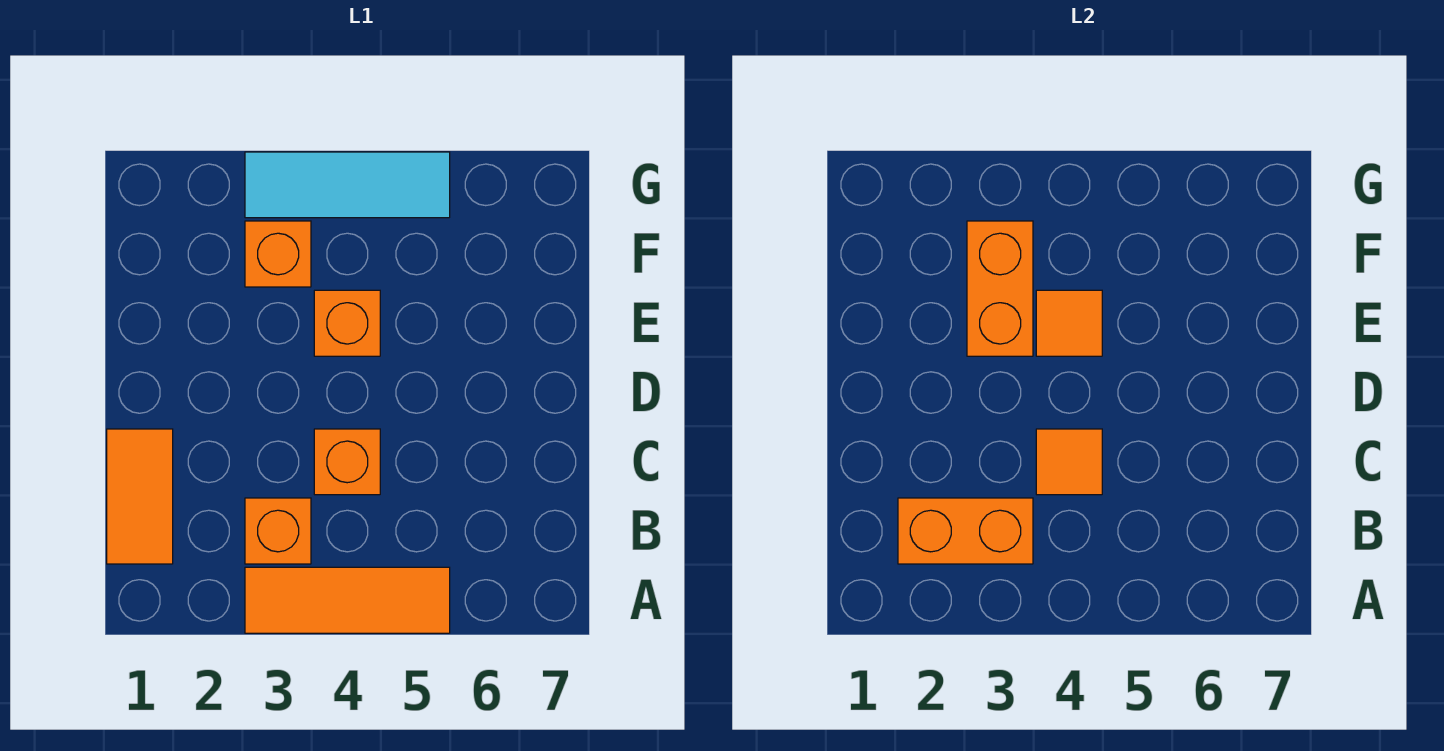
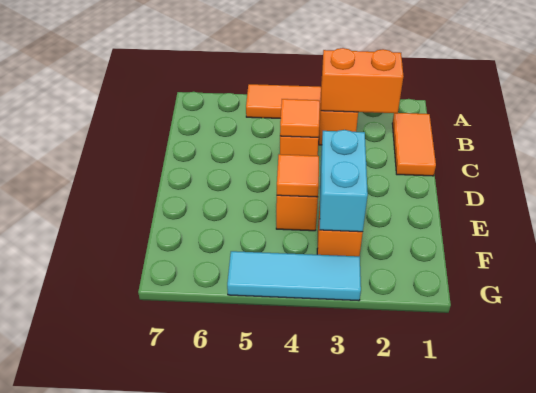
orange brick E3:F3 level 2 -> cyan brick E3:F3 level 2

